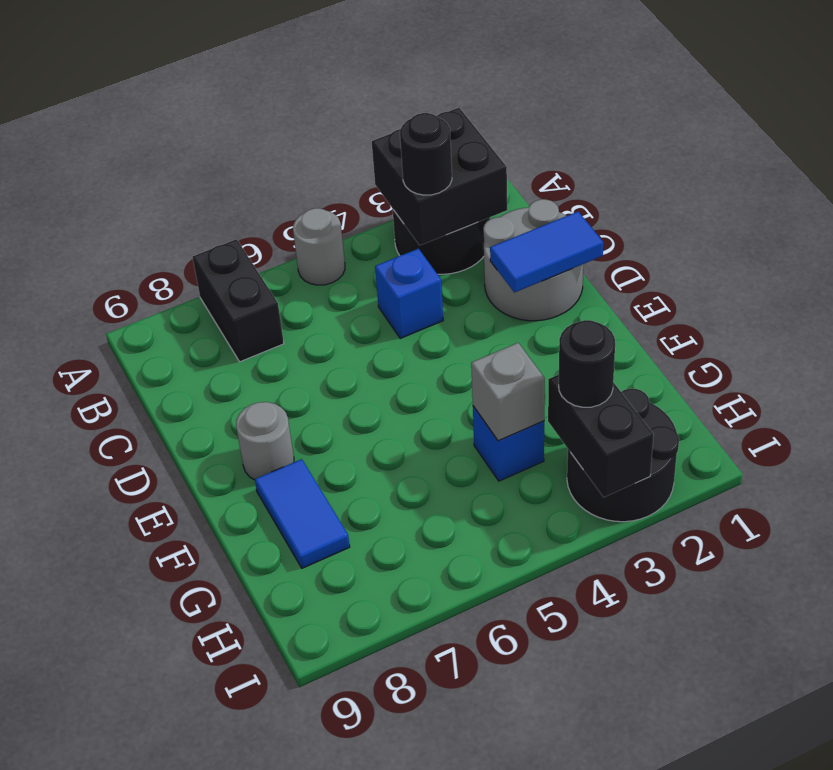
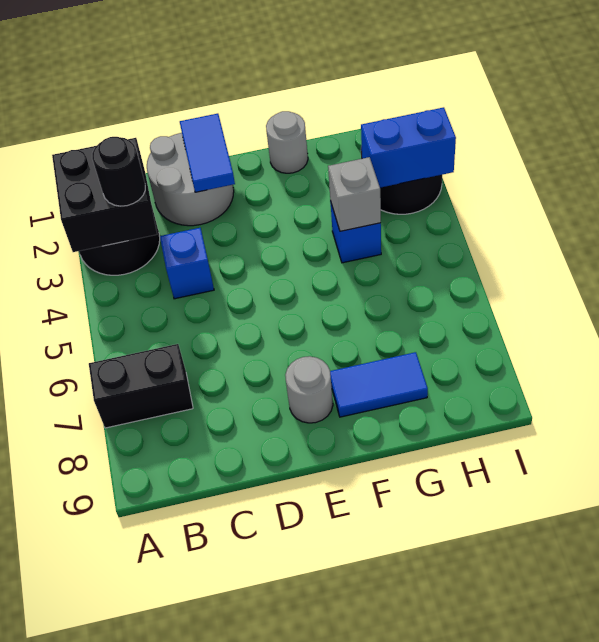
grey round brick A5 level 1 -> grey round brick F1 level 1
black brick H3:I3 level 2 -> blue brick H3:I3 level 2
black round brick H3 level 3 -> none

